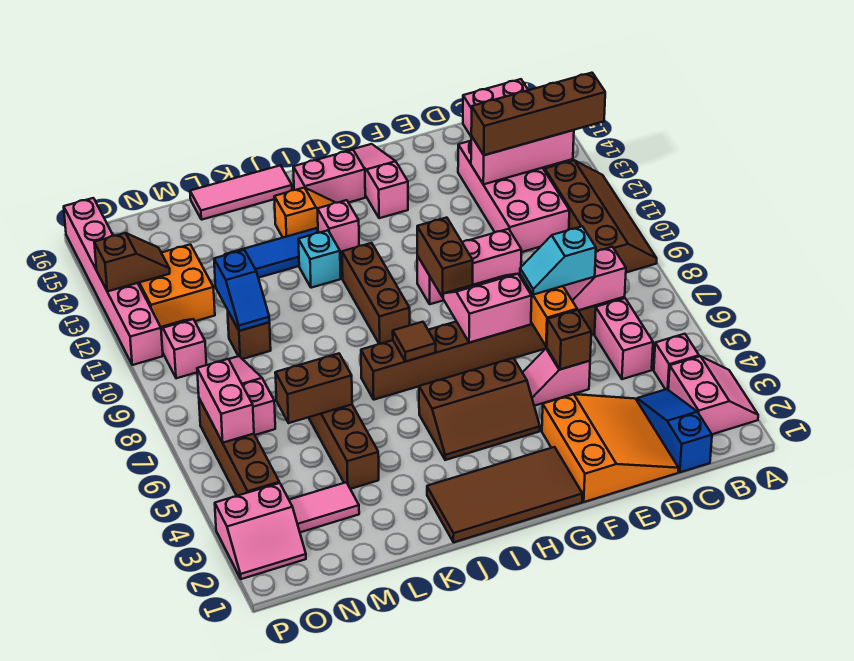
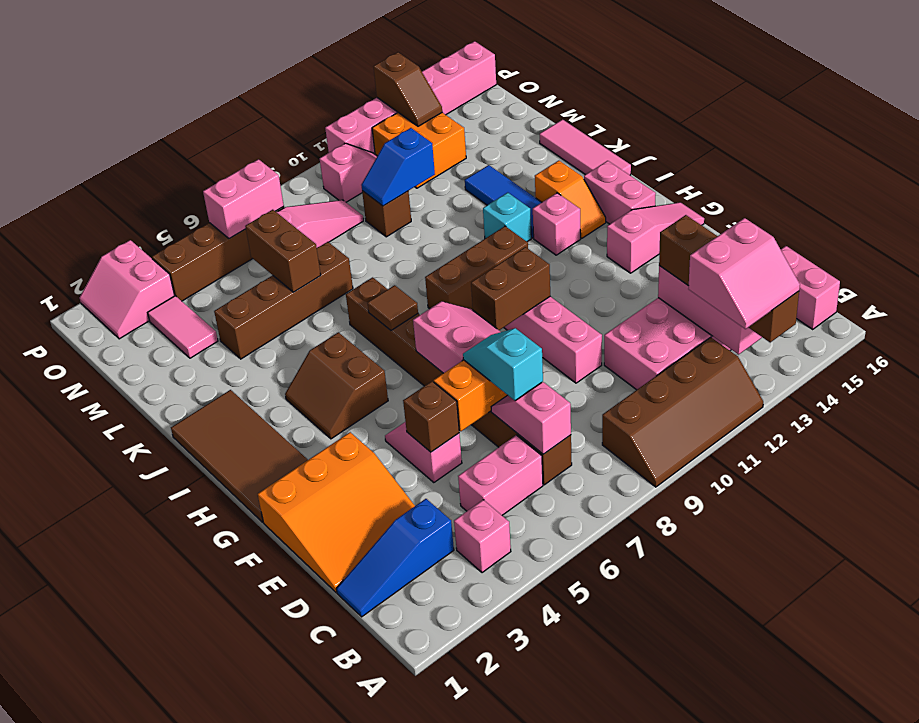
pink slope A2:B3 level 1 top B -> pink slope A12:B13 level 4 top B
blue slope C1:C3 level 1 top 1 -> blue slope C1:C3 level 1 top 3
brown slope G4:I5 level 1 top 5 -> brown slope H4:I5 level 1 top 5

